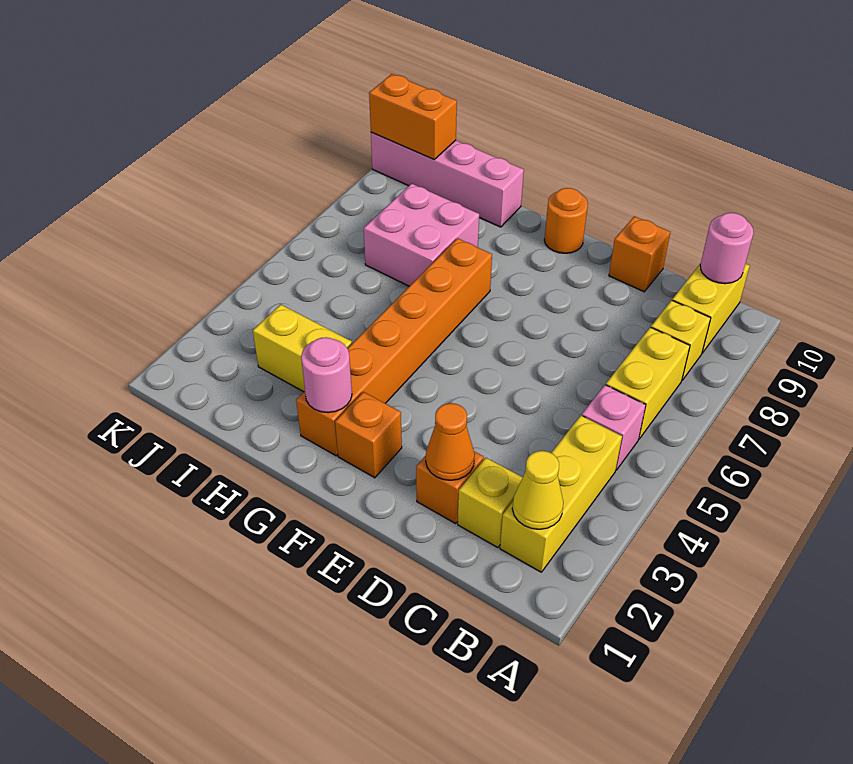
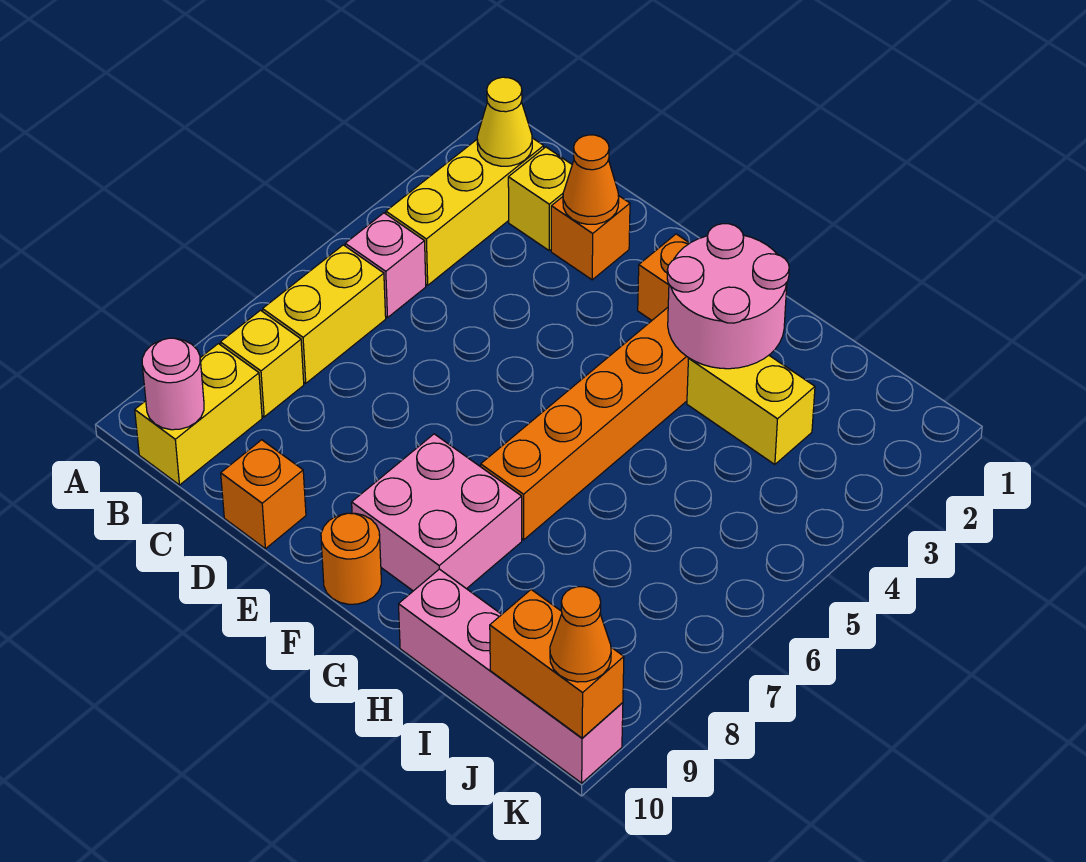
pink round brick G2 level 2 -> pink round brick G2:H3 level 2
pink brick H7:I8 level 1 -> pink brick F8:G9 level 1
none -> orange cone K10 level 3

